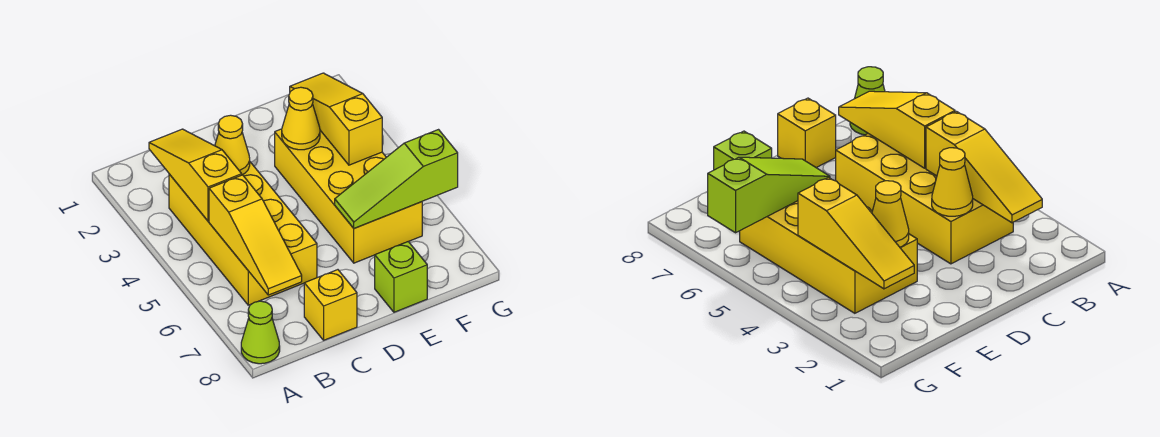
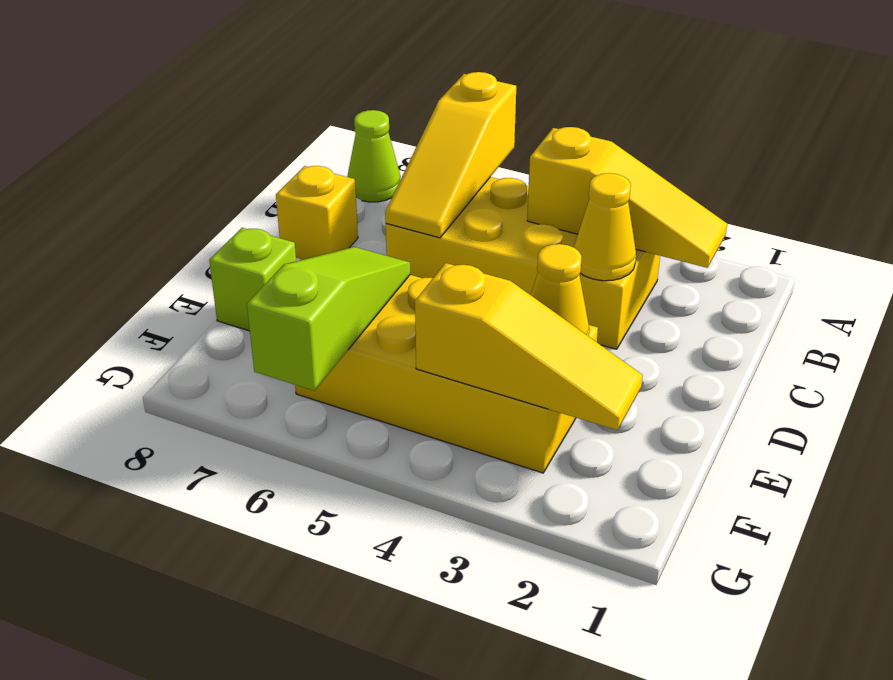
yellow slope B5:B7 level 2 top 5 -> yellow slope A6:C6 level 2 top A

